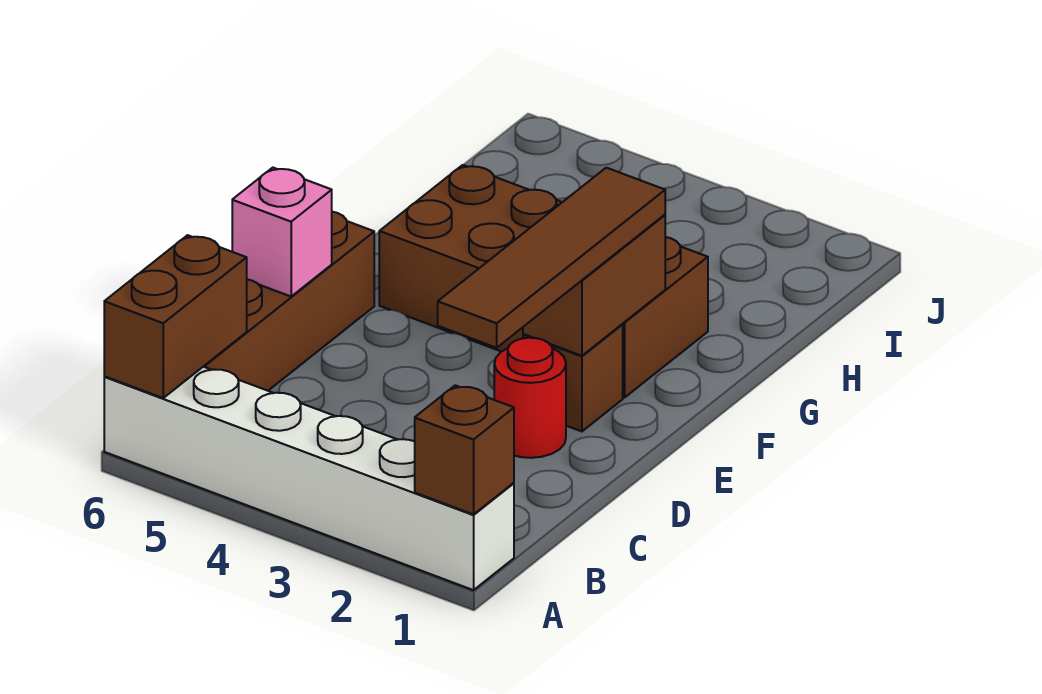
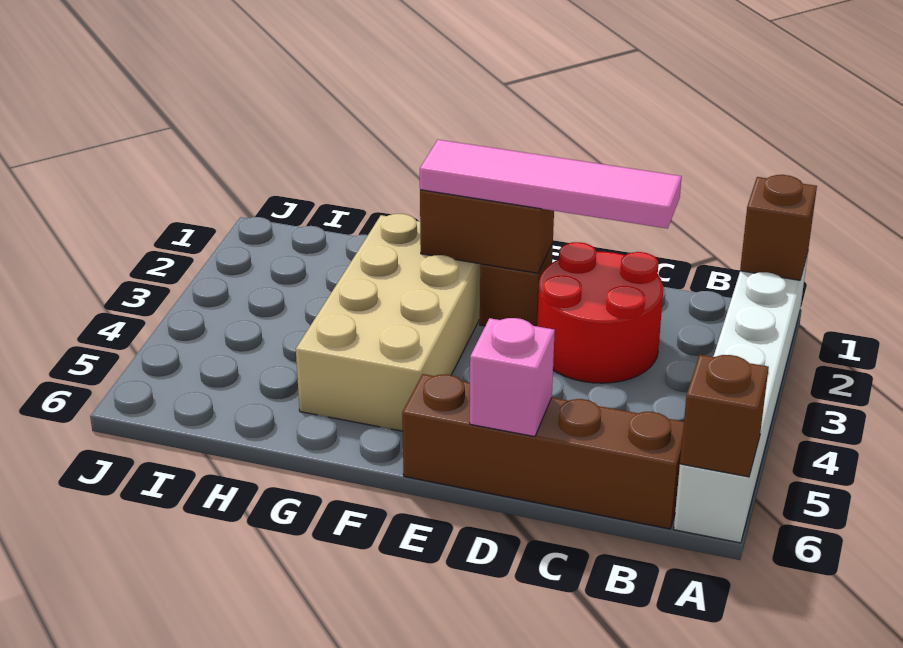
brown brick A6:B6 level 2 -> brown brick A6 level 2
brown tile C2:F2 level 3 -> pink tile C2:F2 level 3
red round brick D2 level 1 -> red round brick C2:D3 level 1
brown brick F2:G5 level 1 -> tan brick F2:G5 level 1

